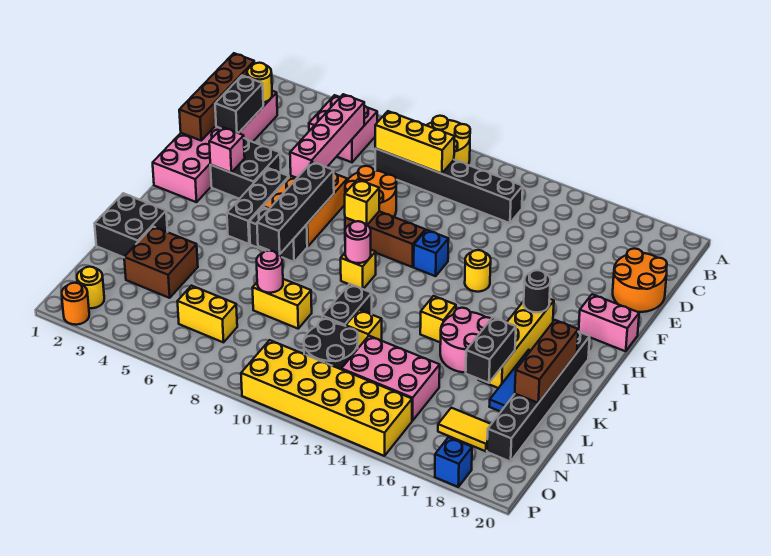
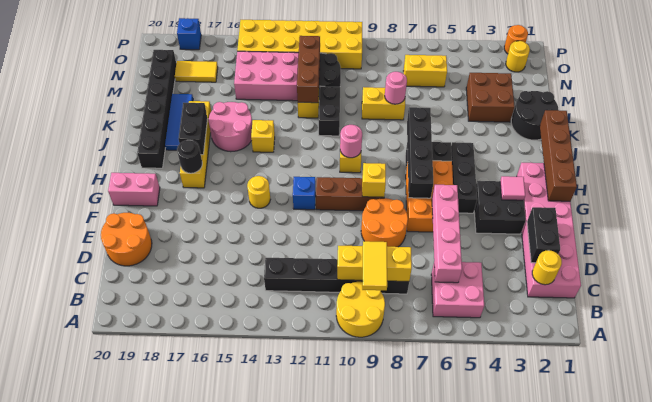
none -> yellow tile B9:C9 level 3
brown brick C1:F1 level 2 -> brown brick G1:J1 level 2
pink brick G3 level 2 -> pink tile G3 level 2
brown brick J19:L19 level 2 -> brown brick L12:N12 level 2
black brick K1:L2 level 1 -> black round brick K1:L2 level 1
black brick K17:L17 level 2 -> black brick I17:J17 level 2

